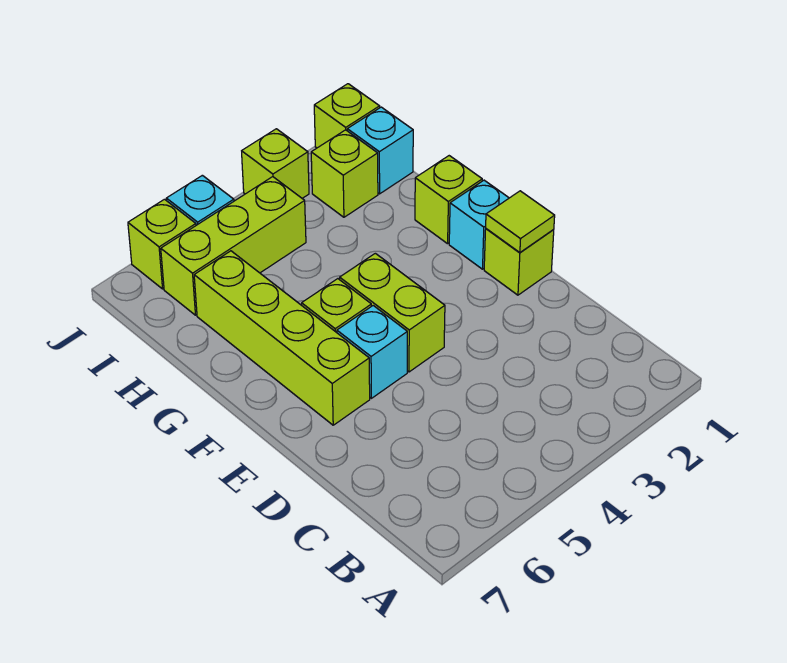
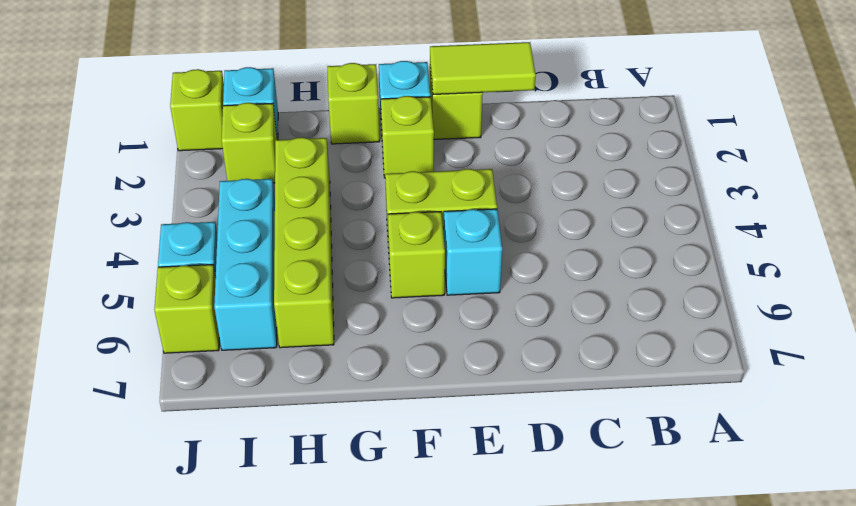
lime tile E1 level 2 -> lime tile D1:E1 level 2
lime brick E6:H6 level 1 -> lime brick H3:H6 level 1
lime brick I4:I6 level 1 -> cyan brick I4:I6 level 1
lime brick J3 level 1 -> lime brick F2 level 1

